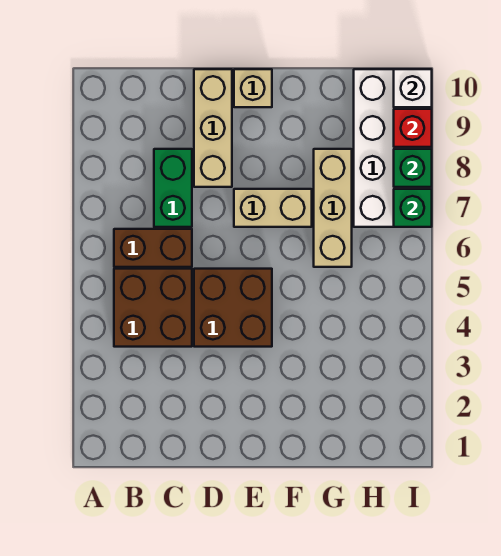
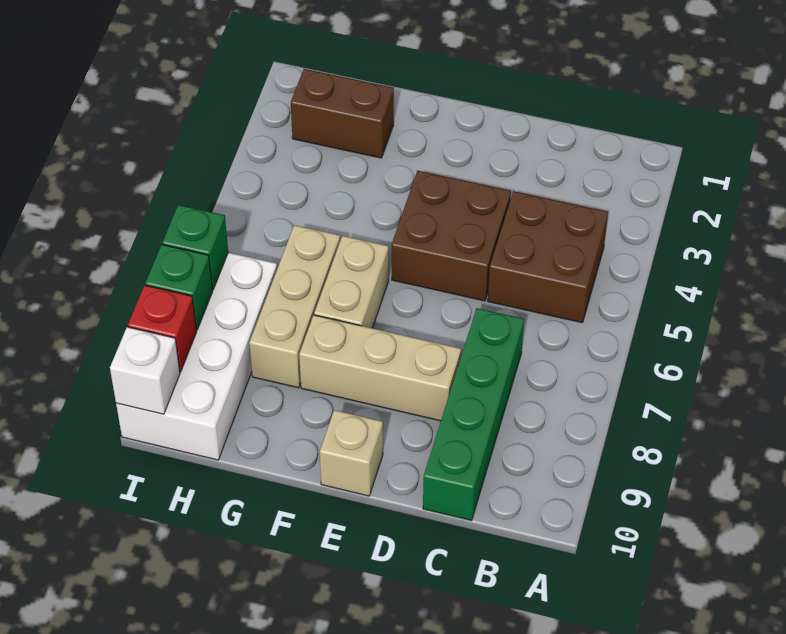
brown brick B6:C6 level 1 -> brown brick G2:H2 level 1
green brick C7:C8 level 1 -> green brick C7:C10 level 1
tan brick D8:D10 level 1 -> tan brick D8:F8 level 1
tan brick E7:F7 level 1 -> tan brick F6:F7 level 1

